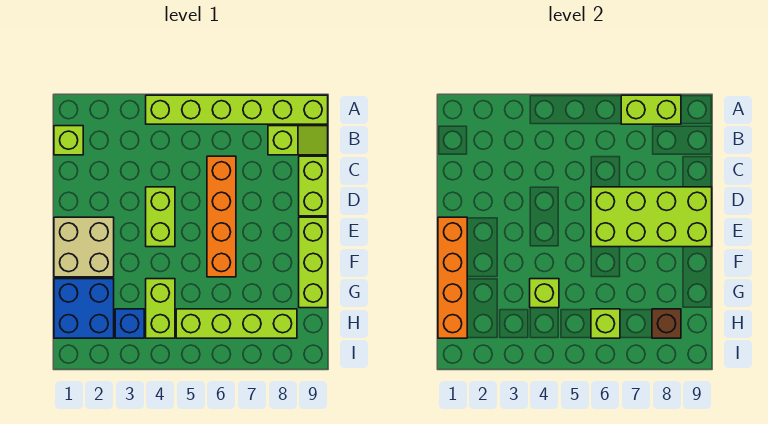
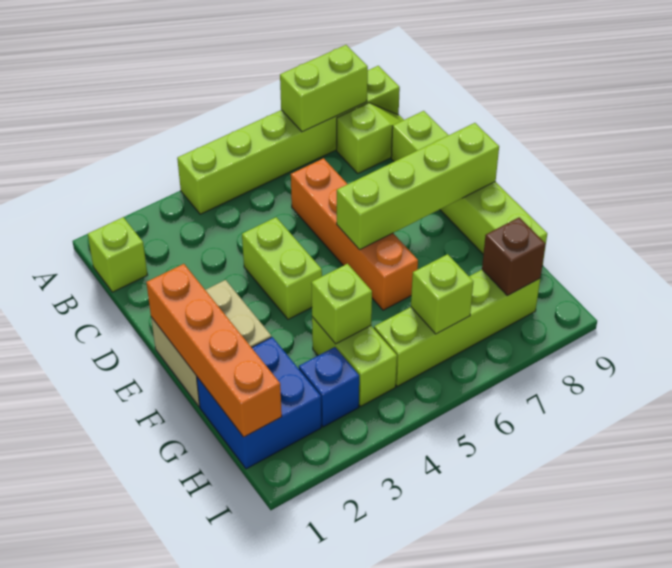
lime brick D6:E9 level 2 -> lime brick E6:E9 level 2

